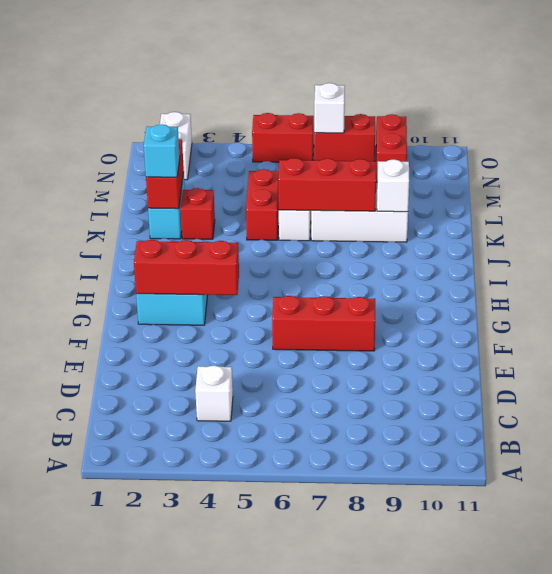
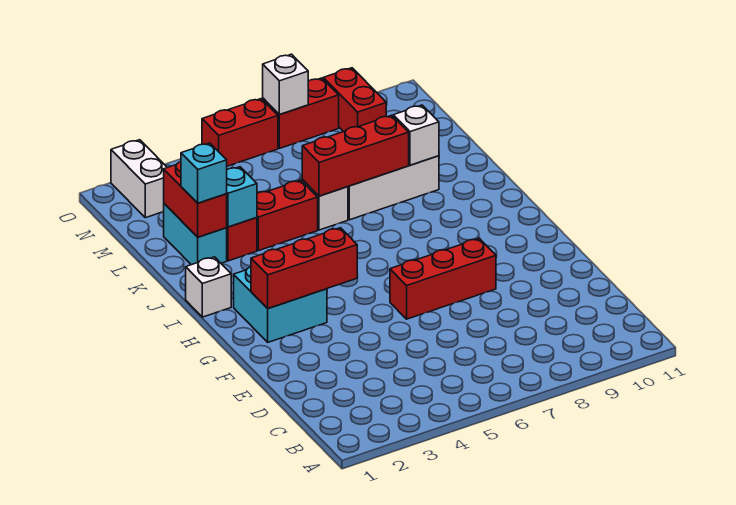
white brick C4 level 1 -> white brick I1 level 1
none -> cyan brick K3 level 2
red brick K5:L5 level 1 -> red brick K4:K5 level 1

